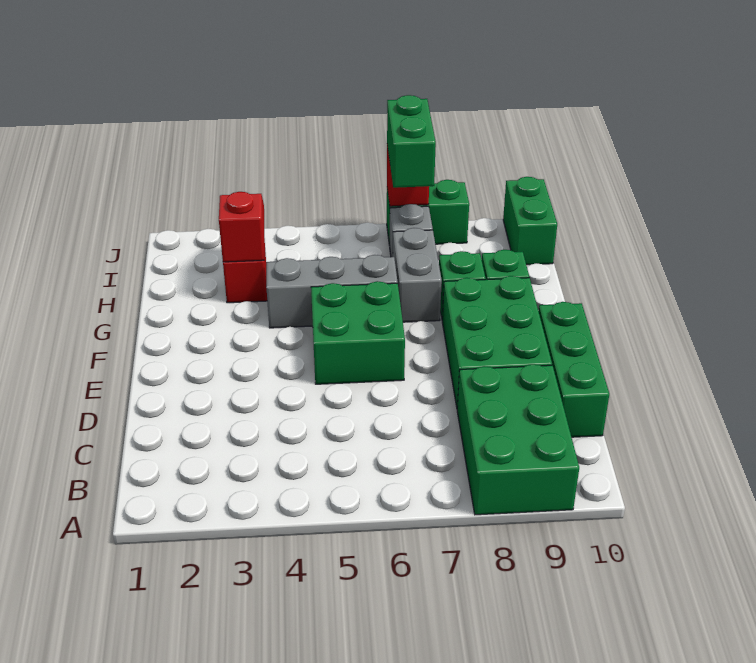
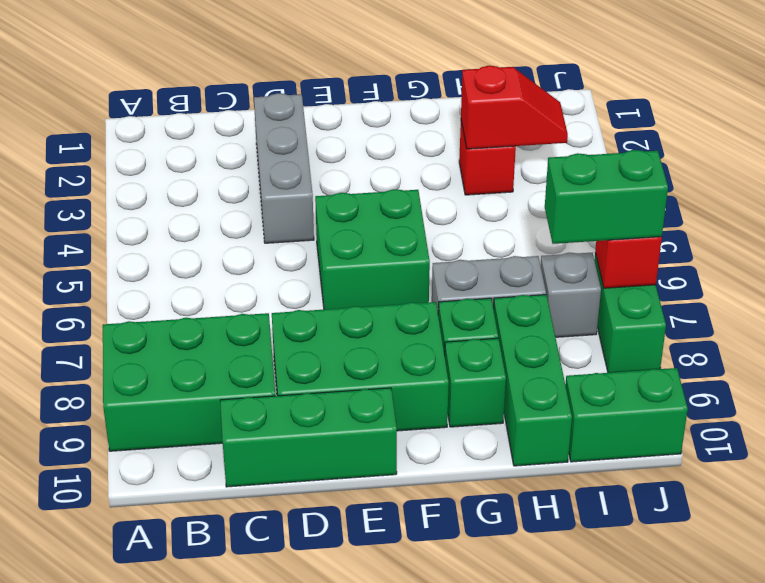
grey brick G4:G6 level 1 -> grey brick D2:D4 level 1
none -> green brick H8:H10 level 1

